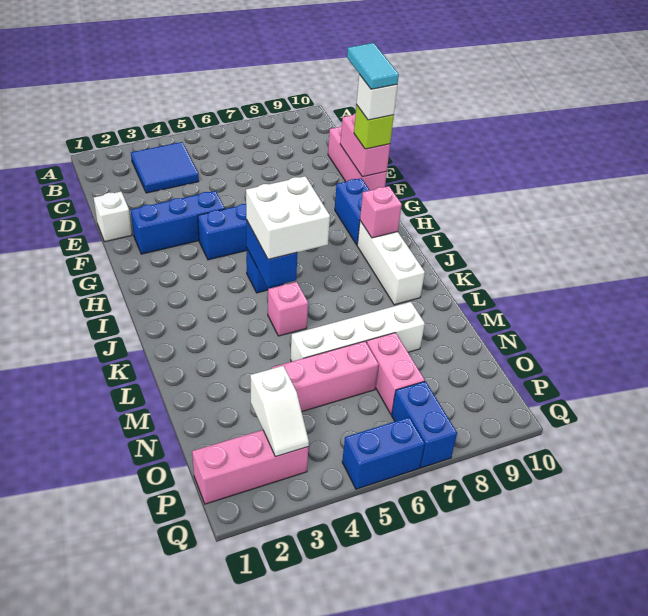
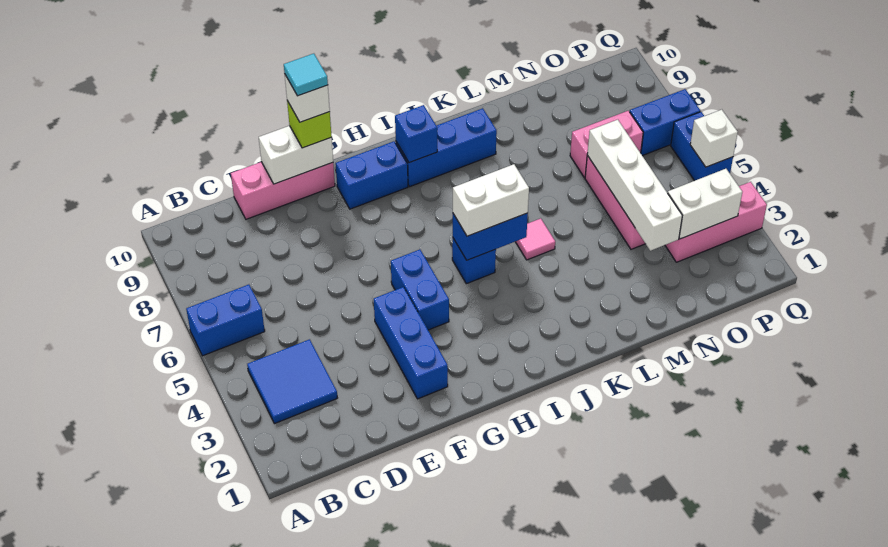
none -> blue brick A6:B6 level 1
white brick E1 level 1 -> white brick Q5 level 2
pink brick E10:F10 level 2 -> white brick E10:F10 level 2
cyan tile E10:F10 level 5 -> cyan tile F10 level 5
white brick I5:J6 level 3 -> white brick I5:J5 level 3
white brick I9:K9 level 1 -> blue brick I9:K9 level 1
pink brick I9 level 2 -> blue brick I9 level 2
pink brick K5 level 1 -> pink tile K5 level 1
white brick M5:M8 level 1 -> white brick N3:N6 level 2
white slope O3:P3 level 2 top O -> white brick O3:P3 level 2
pink brick P1:P3 level 1 -> pink brick O3:Q3 level 1

